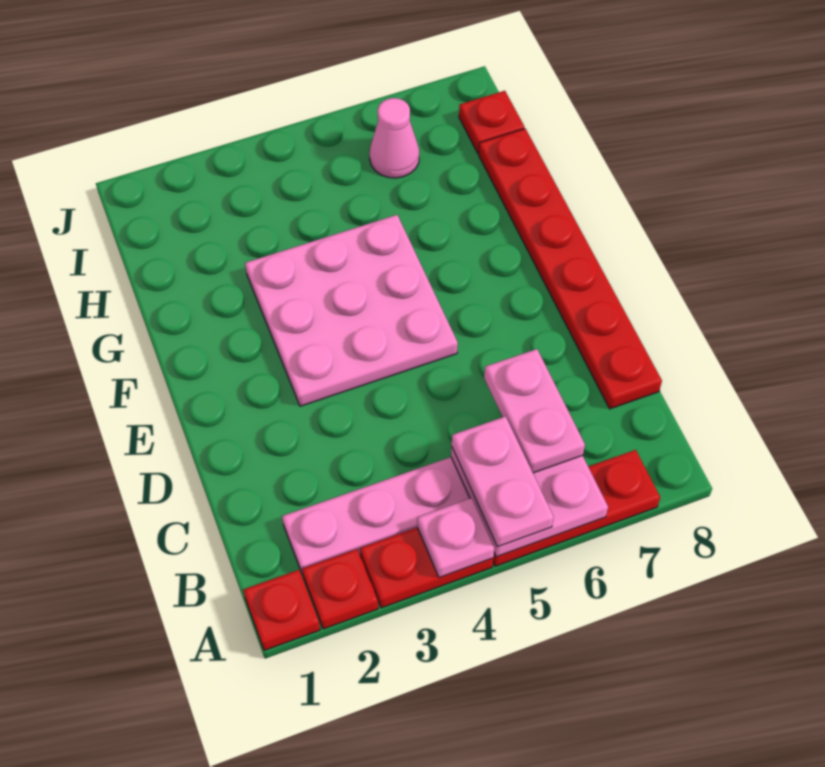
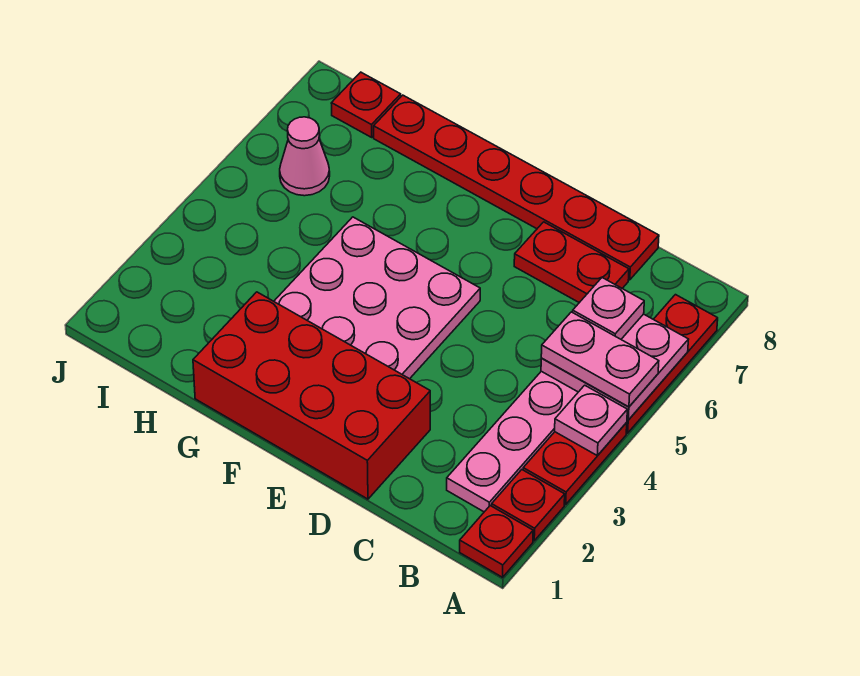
pink plate B6:C6 level 3 -> pink plate B6 level 3
none -> red plate C7:D7 level 1
none -> red brick D1:G2 level 1

